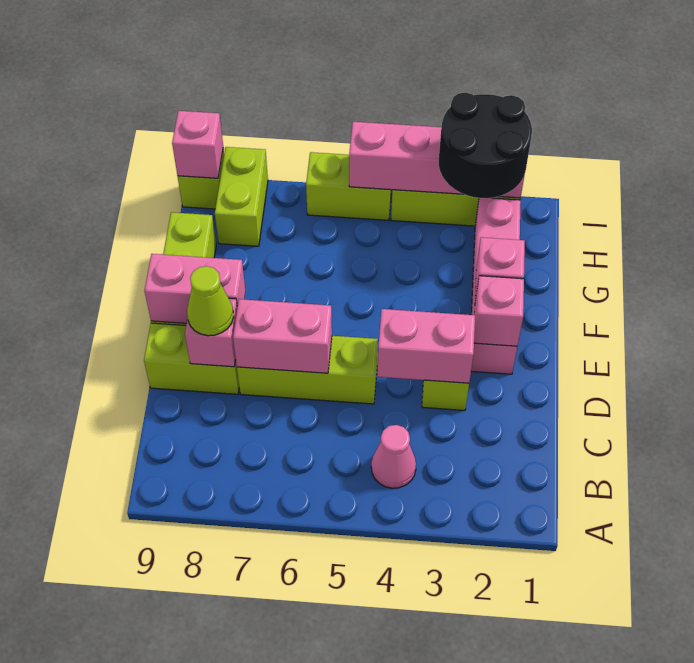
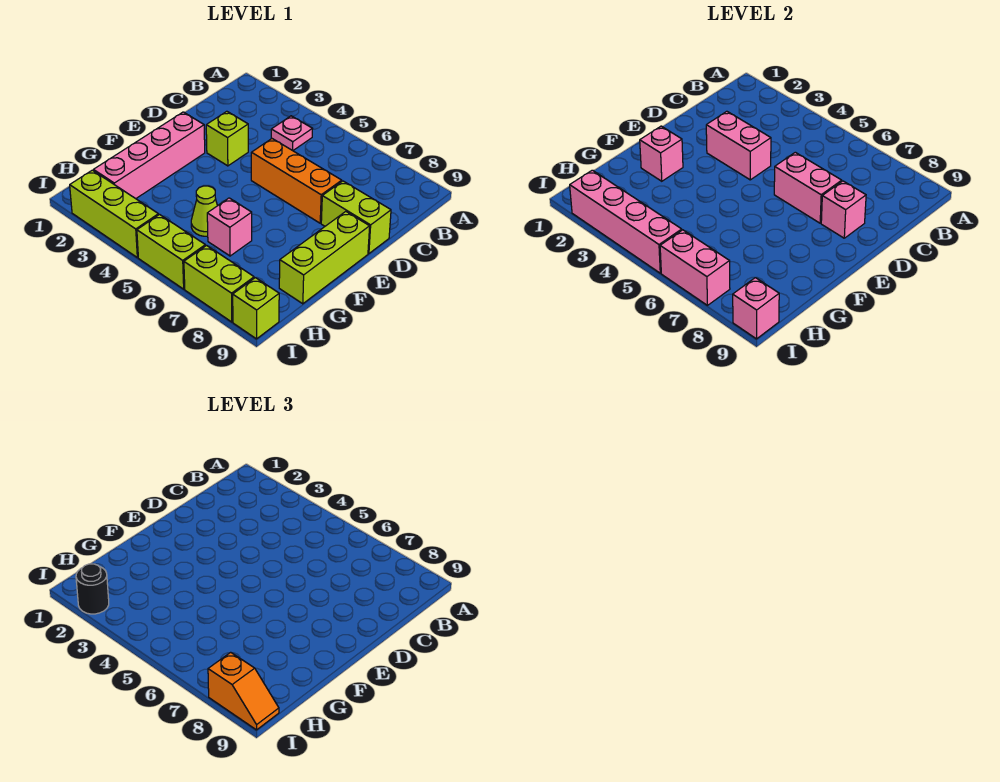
pink cone B4 level 1 -> pink plate B4 level 1
lime brick D5:D7 level 1 -> orange brick D5:D7 level 1
lime cone D8 level 3 -> lime cone G5 level 1
pink brick E2 level 2 -> pink brick G6 level 1
pink brick E8:E9 level 2 -> pink brick I6:I7 level 2
black round brick H2:I3 level 3 -> black round brick I2 level 3
lime brick H8:I8 level 1 -> lime brick I7:I8 level 1
none -> orange slope I8:I9 level 3 top 8

